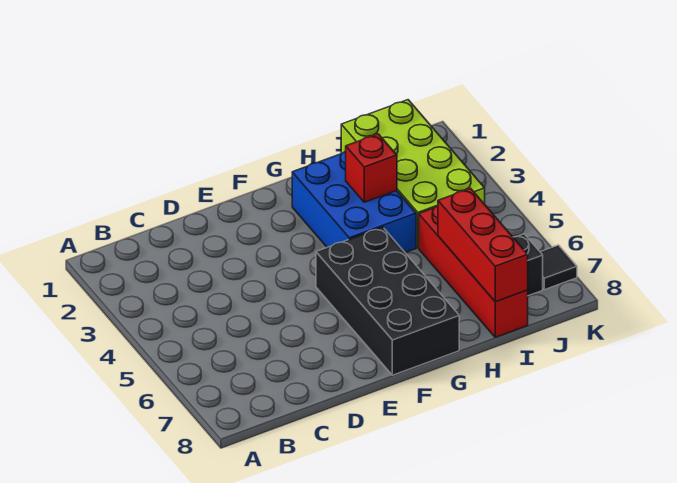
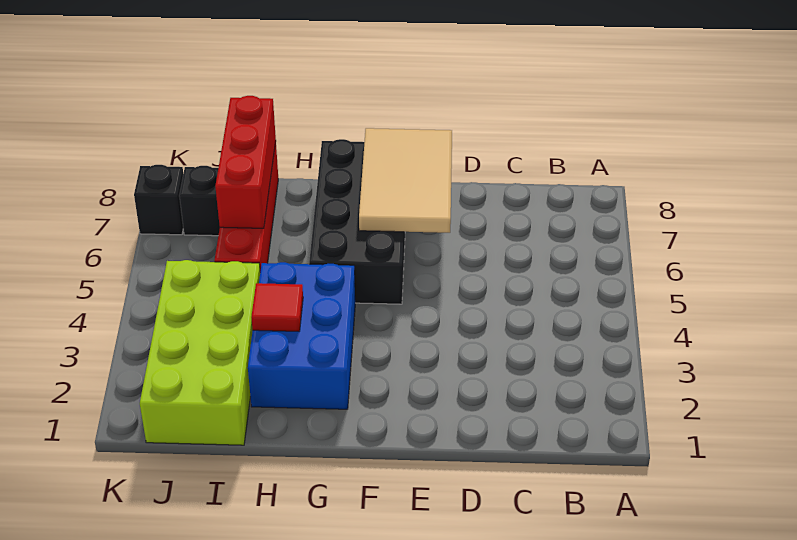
none -> tan tile E6:F8 level 2
red brick H3 level 2 -> red tile H3 level 2
black tile K7 level 1 -> black brick K7 level 1

